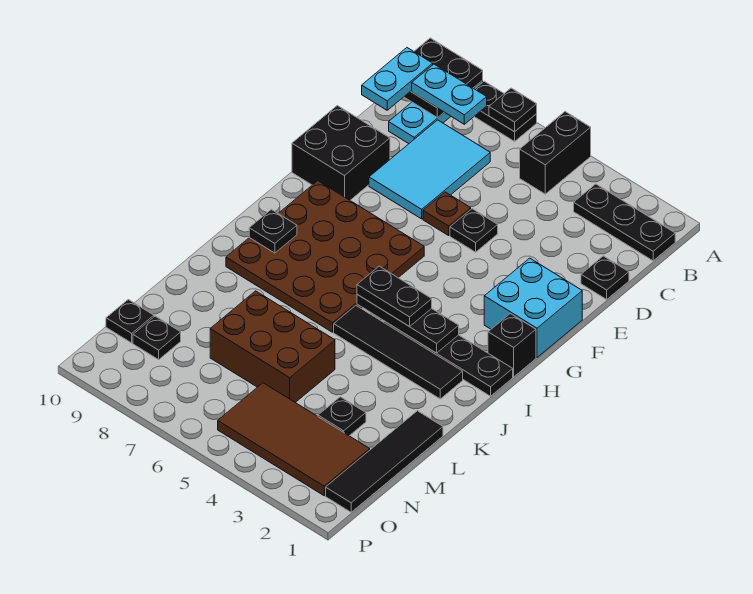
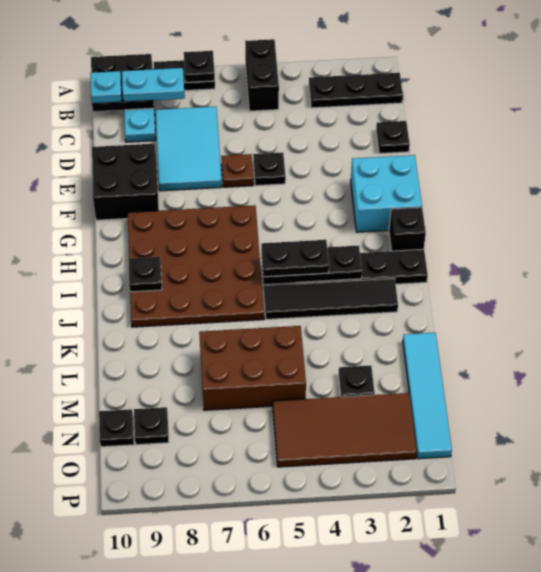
cyan plate B10:C10 level 3 -> cyan plate B10 level 3
black tile L1:O1 level 1 -> cyan tile L1:O1 level 1

